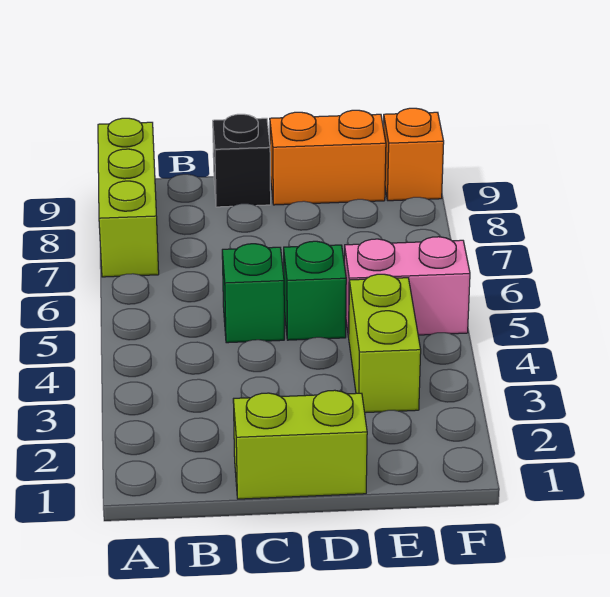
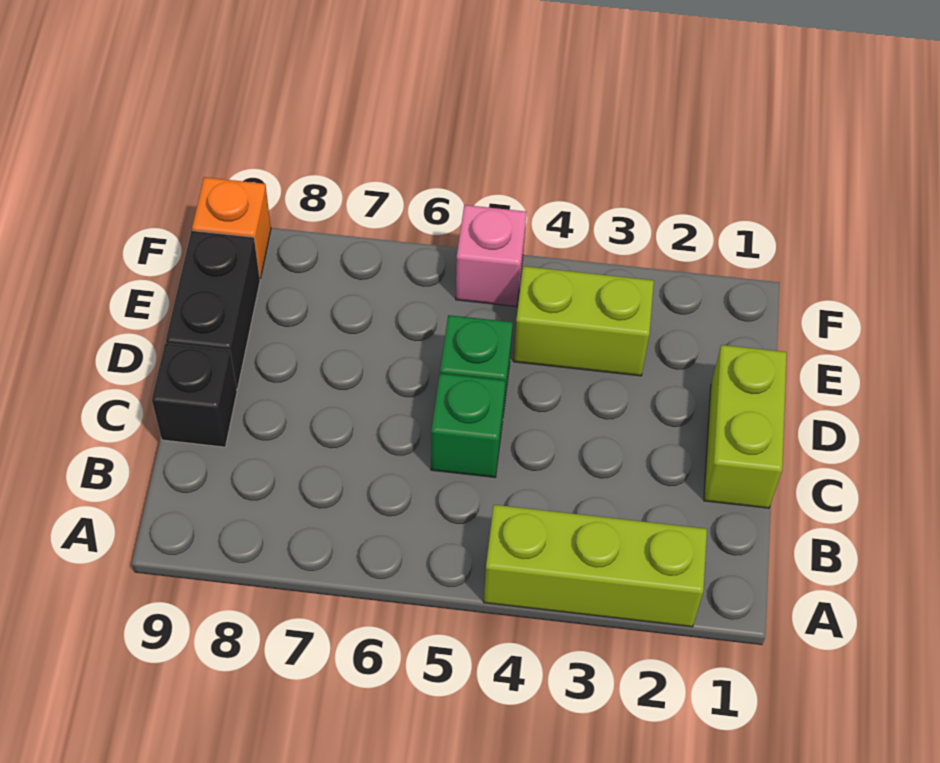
lime brick A7:A9 level 1 -> lime brick A2:A4 level 1
orange brick D9:E9 level 1 -> black brick D9:E9 level 1
pink brick E5:F5 level 1 -> pink brick F5 level 1

